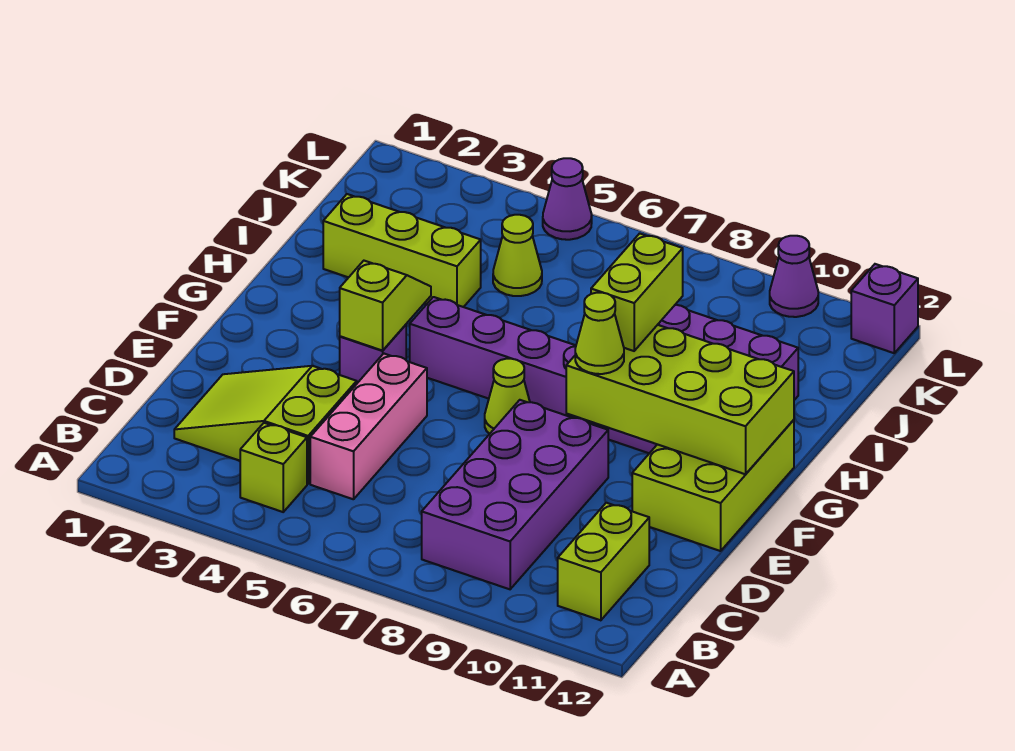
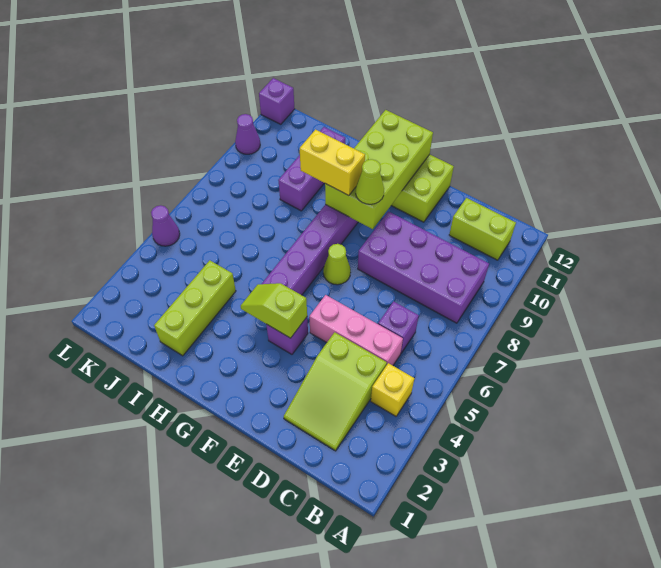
lime brick B4 level 1 -> yellow brick B4 level 1
none -> purple brick C6 level 1
lime brick G9:H9 level 3 -> yellow brick G9:H9 level 3
lime cone J5 level 1 -> none

